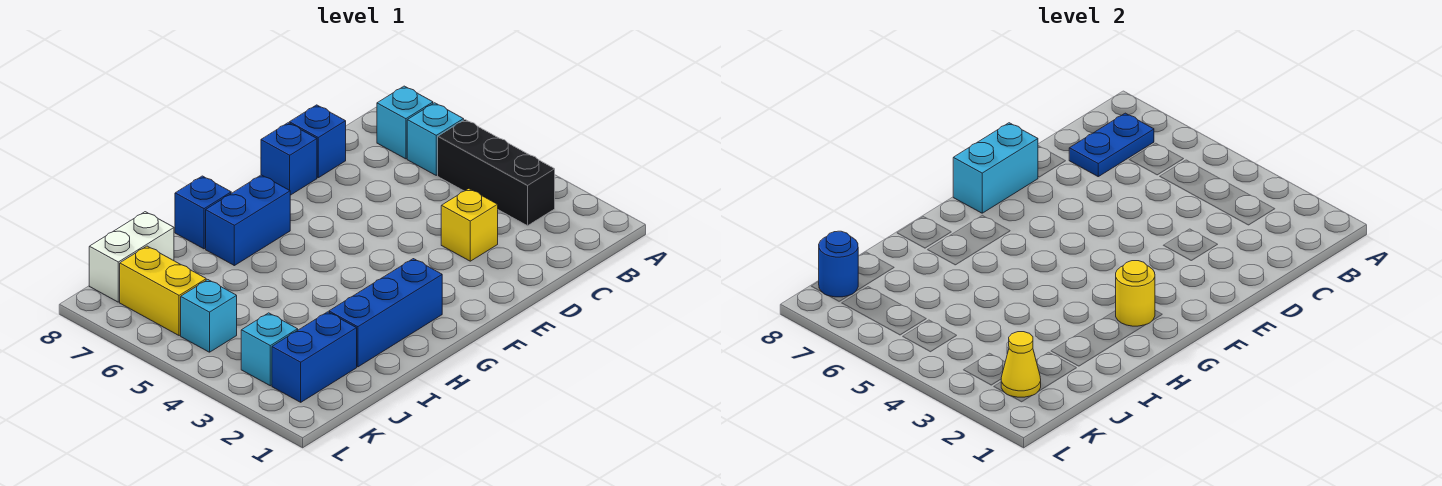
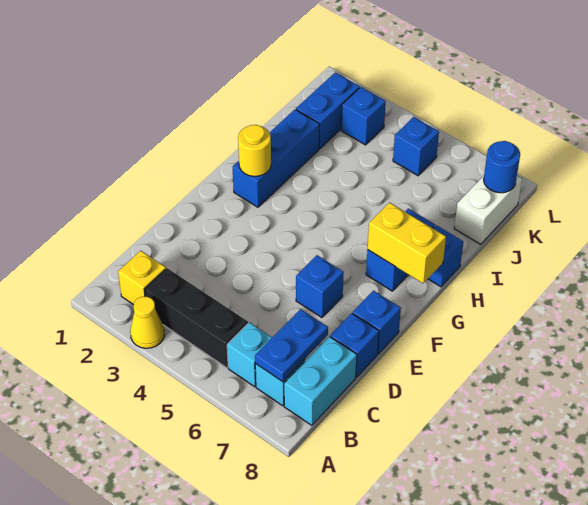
yellow brick D3 level 1 -> yellow brick B2 level 1
none -> blue brick E6 level 1
cyan brick E8:F8 level 2 -> cyan brick B8:C8 level 1
yellow cone K2 level 2 -> yellow cone A3 level 1
cyan brick K3 level 1 -> blue brick K3 level 1
cyan brick K5 level 1 -> blue brick K5 level 1
yellow brick K6:K7 level 1 -> yellow brick G7:G8 level 2

